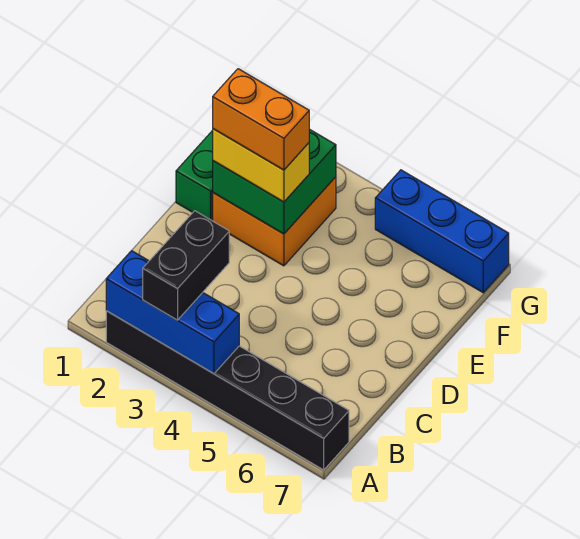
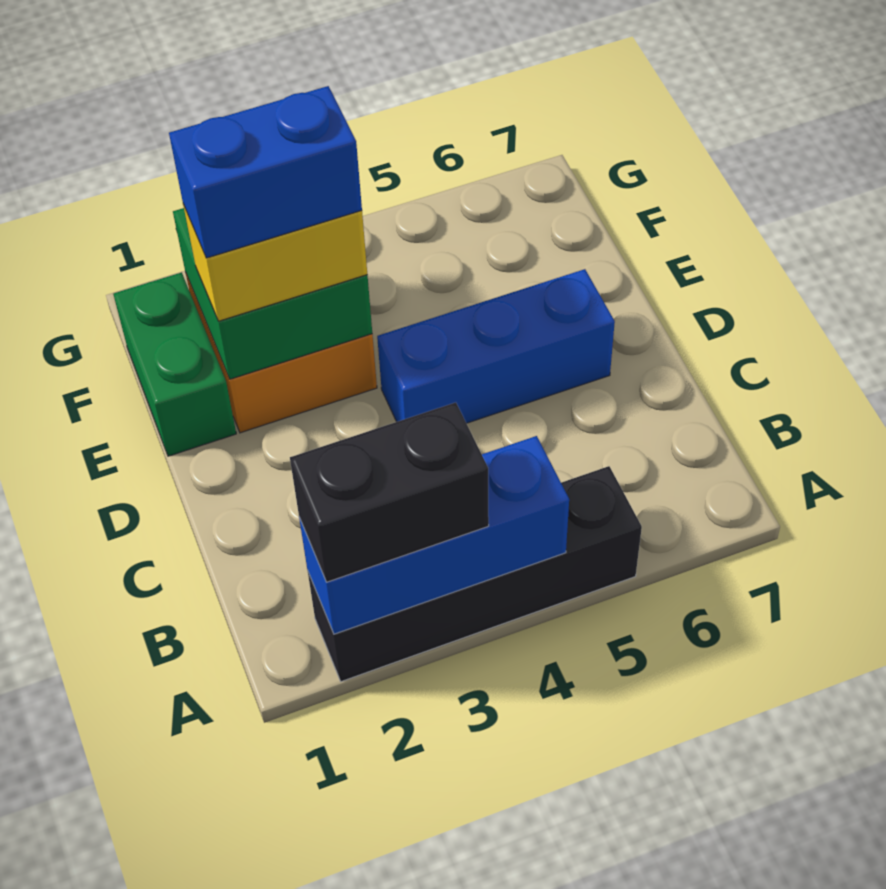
black brick A2:A7 level 1 -> black brick A2:A5 level 1
black brick A3:B3 level 3 -> black brick A2:A3 level 3
orange brick E2:E3 level 4 -> blue brick E2:E3 level 4
blue brick G5:G7 level 1 -> blue brick D4:D6 level 1

